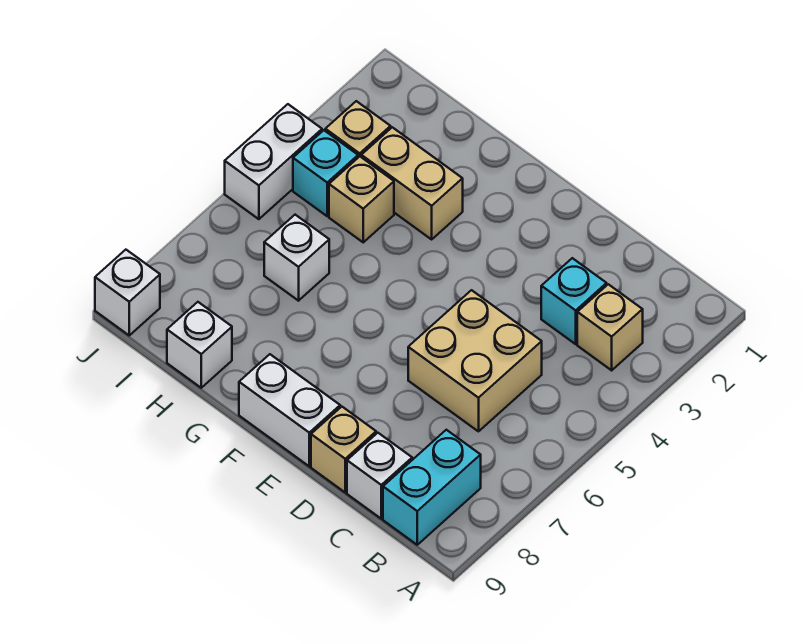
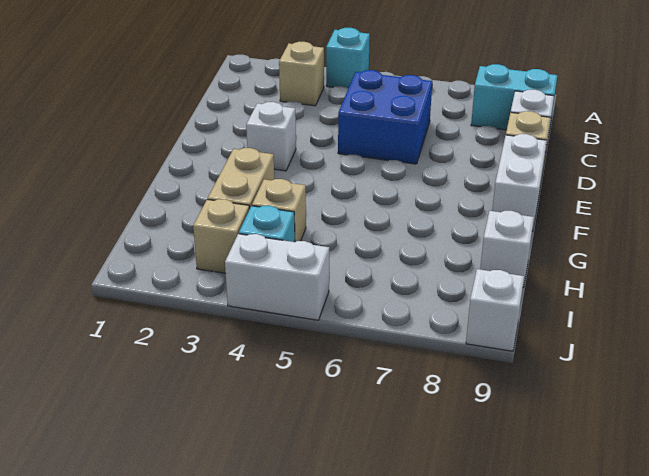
cyan brick C3 level 1 -> cyan brick A4 level 1
tan brick C5:D6 level 1 -> blue brick C5:D6 level 1
white brick H6 level 1 -> white brick E3 level 1

